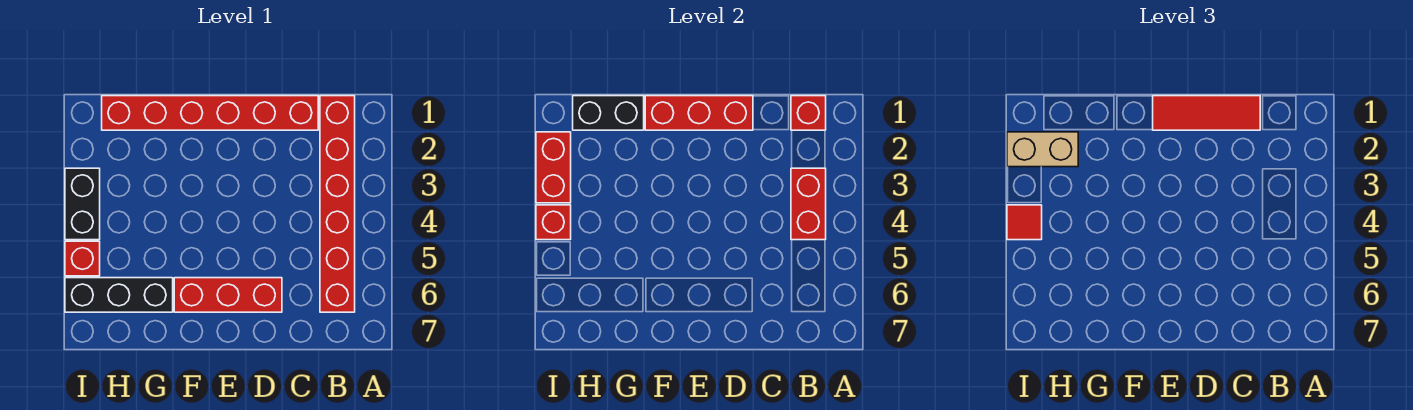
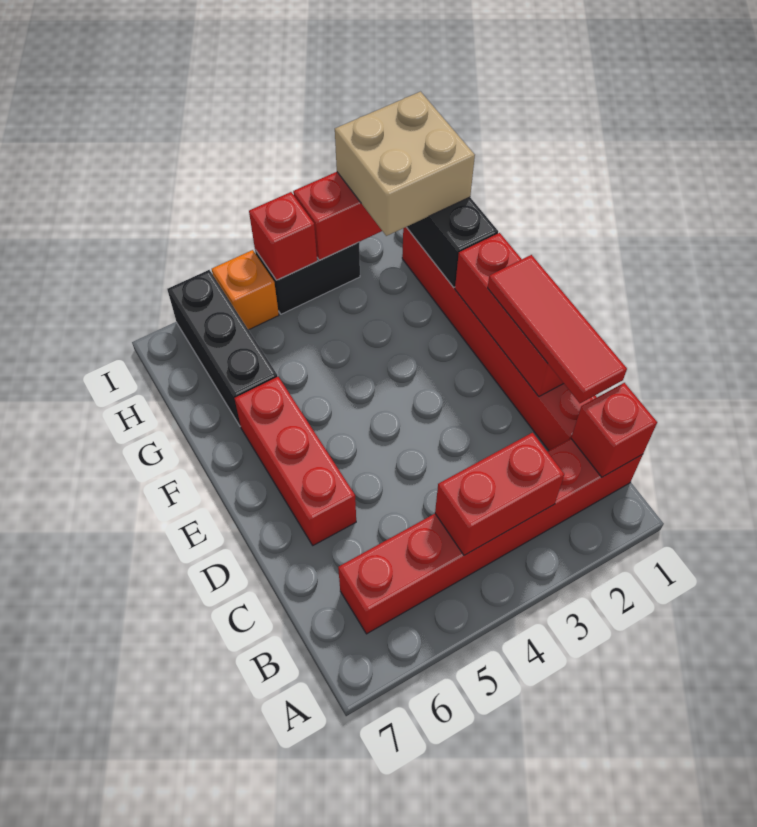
tan brick H2:I2 level 3 -> tan brick H1:I2 level 3
red tile I4 level 3 -> none
red brick I5 level 1 -> orange brick I5 level 1

